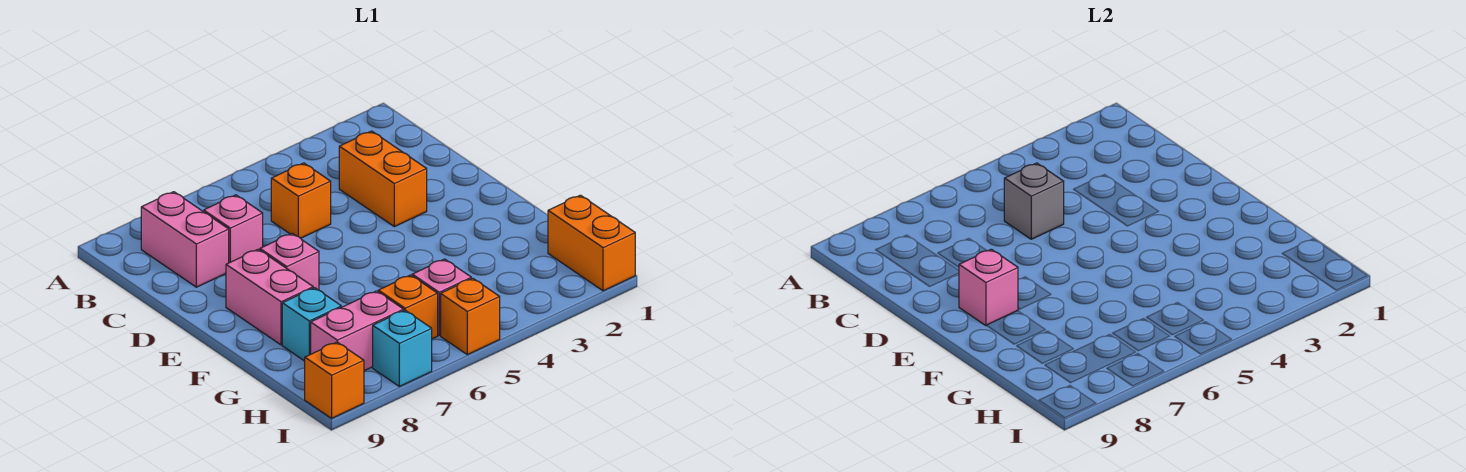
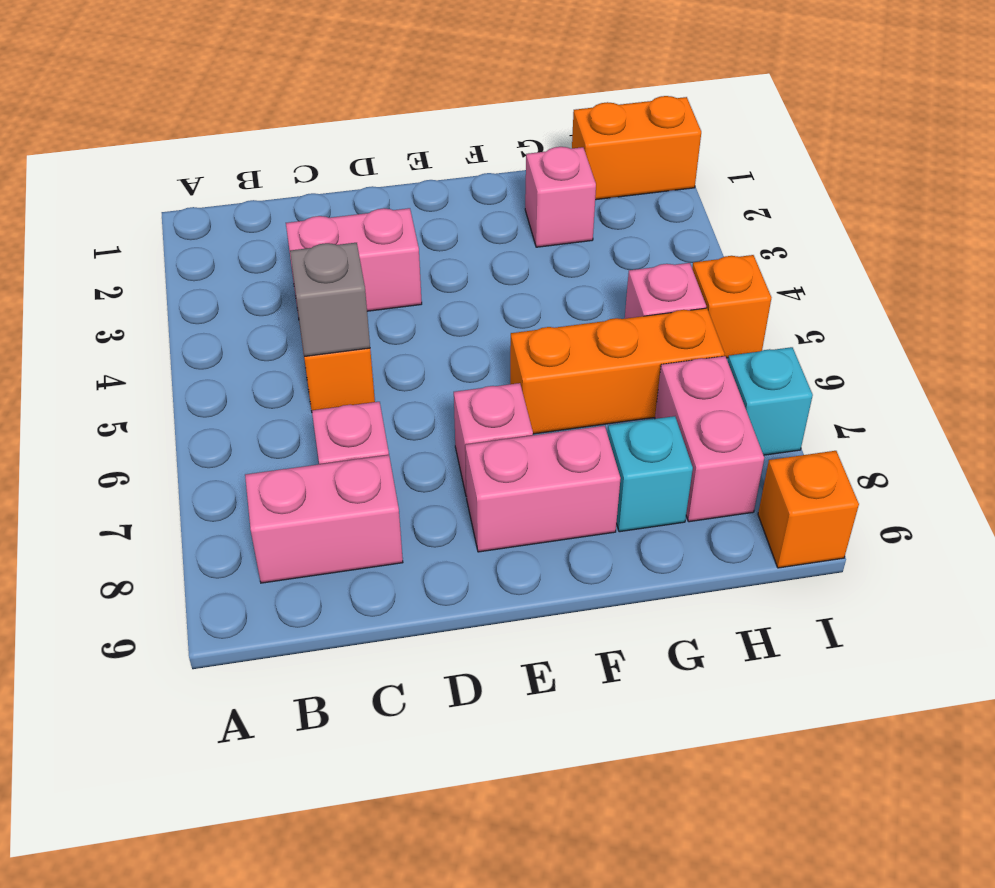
orange brick C3:D3 level 1 -> pink brick C3:D3 level 1
pink brick E8 level 2 -> pink brick G2 level 1
orange brick H6 level 1 -> orange brick F6:H6 level 1

